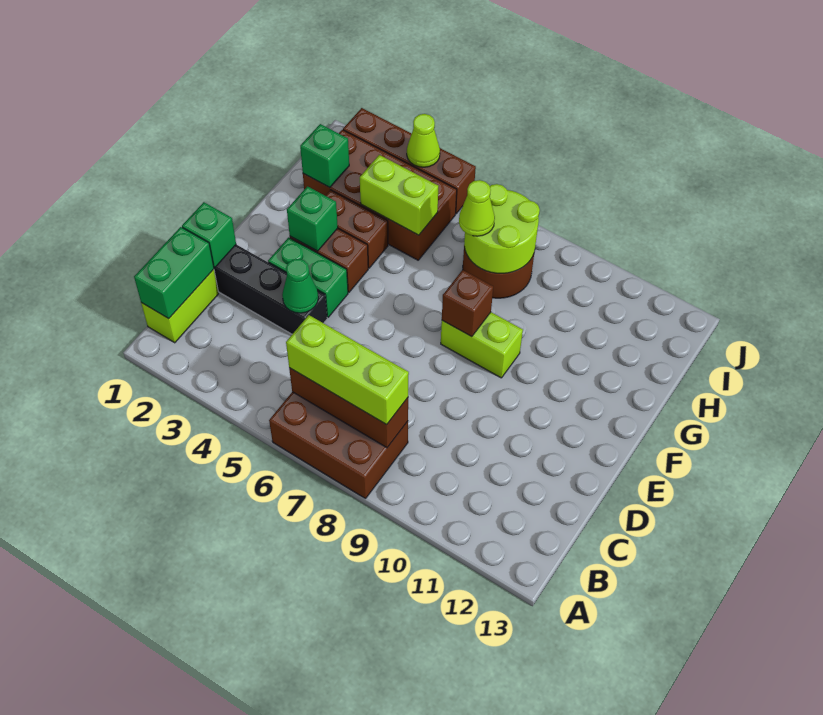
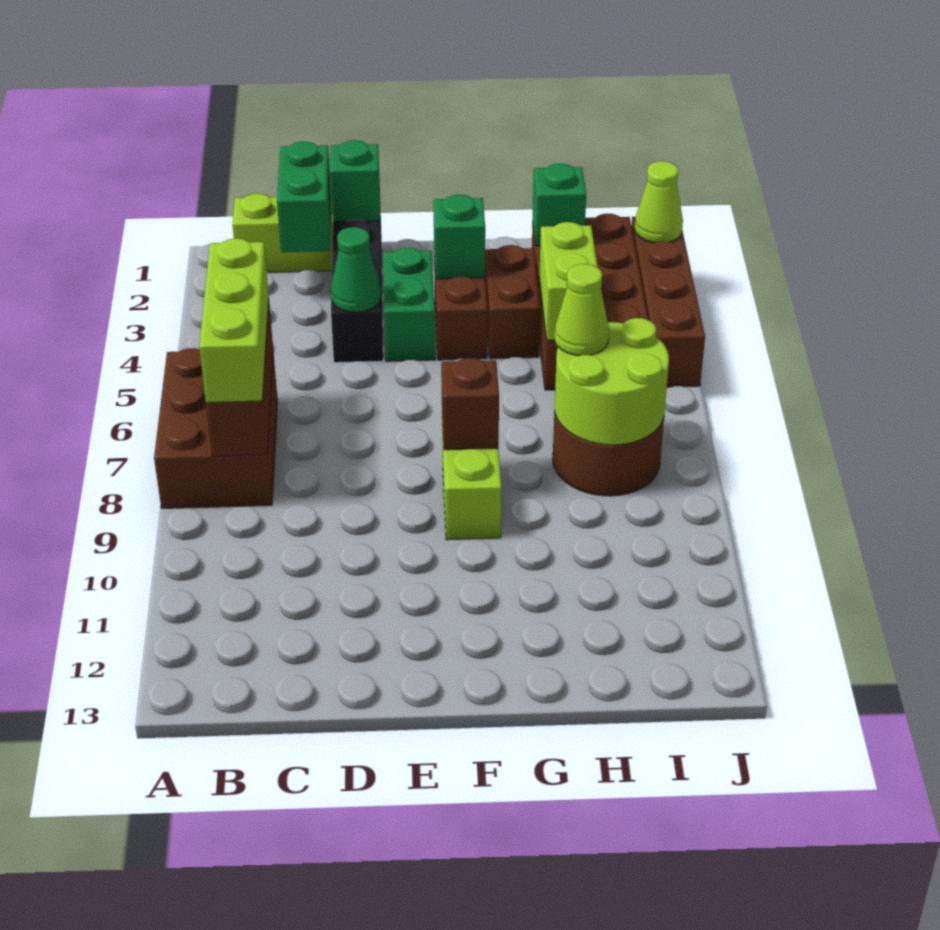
green brick B1:C1 level 2 -> green brick C1:C2 level 2
lime cone J4 level 2 -> lime cone J2 level 2

